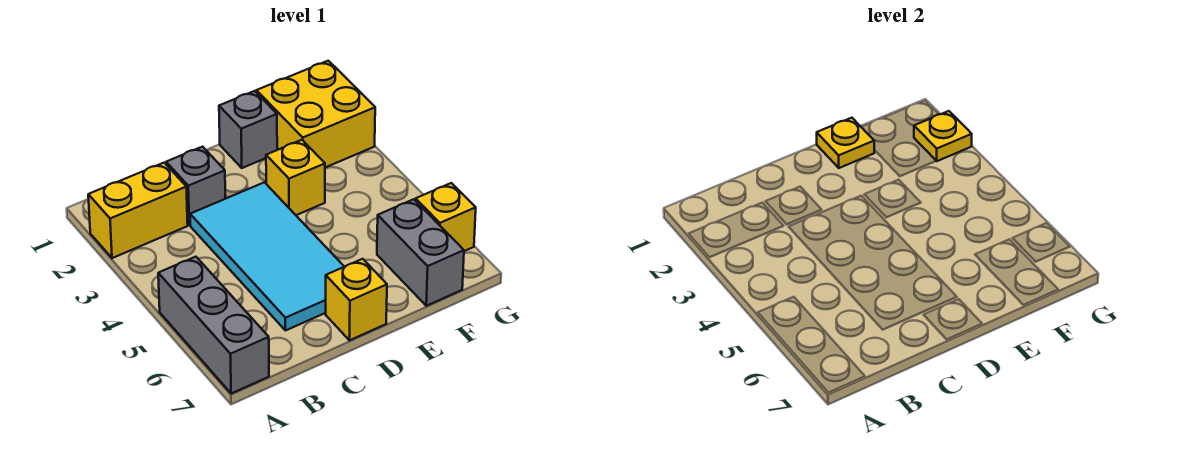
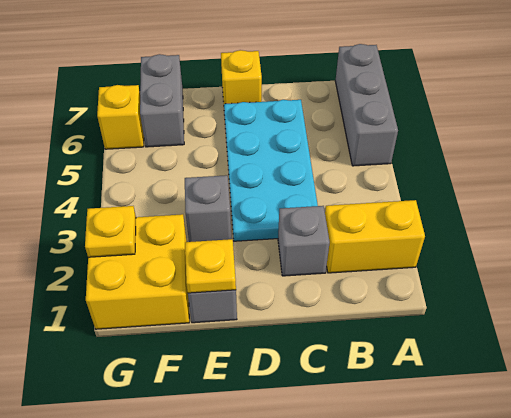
cyan tile C3:D6 level 1 -> cyan plate C3:D6 level 1
yellow brick E3 level 1 -> grey brick E3 level 1

